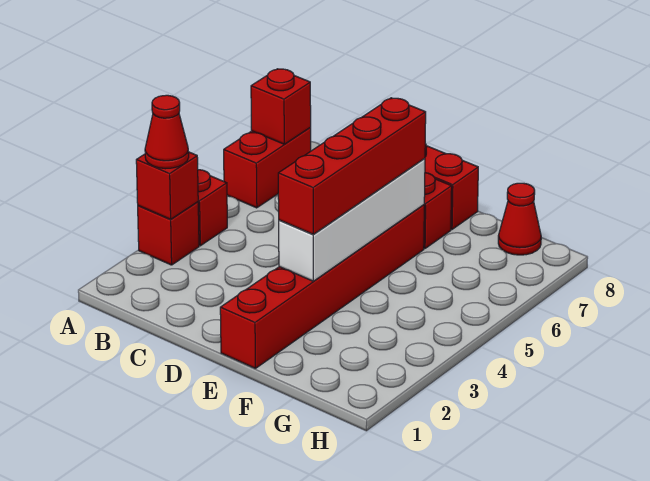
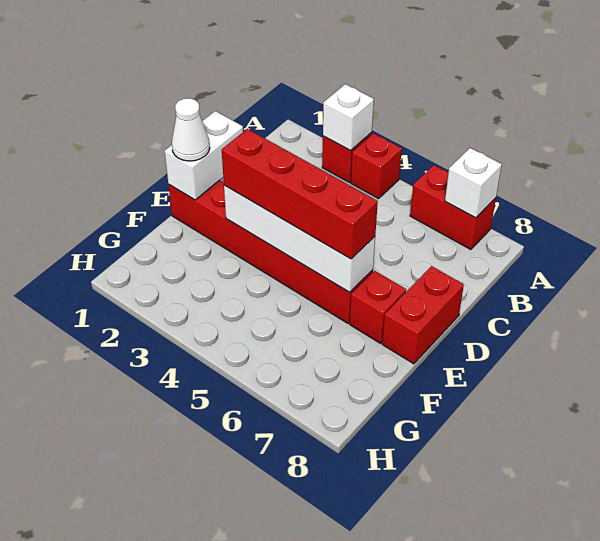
red brick A3 level 2 -> white brick A3 level 2
red cone A3 level 3 -> none
red brick A7 level 2 -> white brick A7 level 2
none -> white brick D1:E1 level 2
none -> white cone E1 level 3
red cone G8 level 1 -> none

